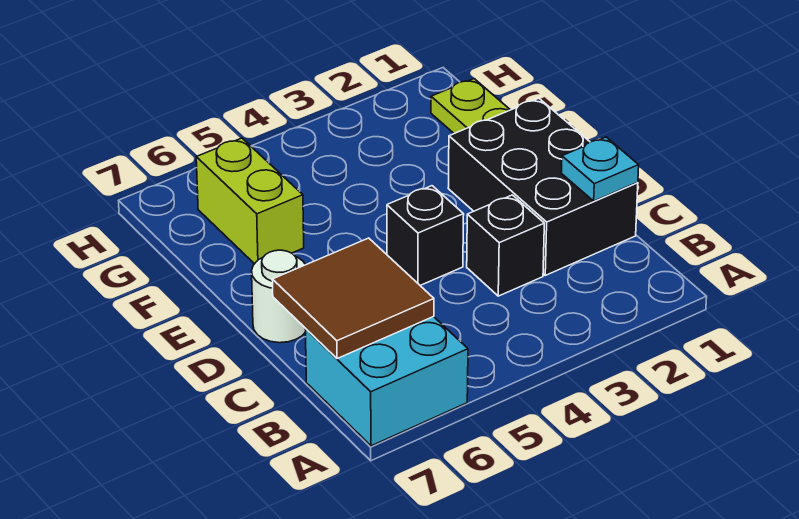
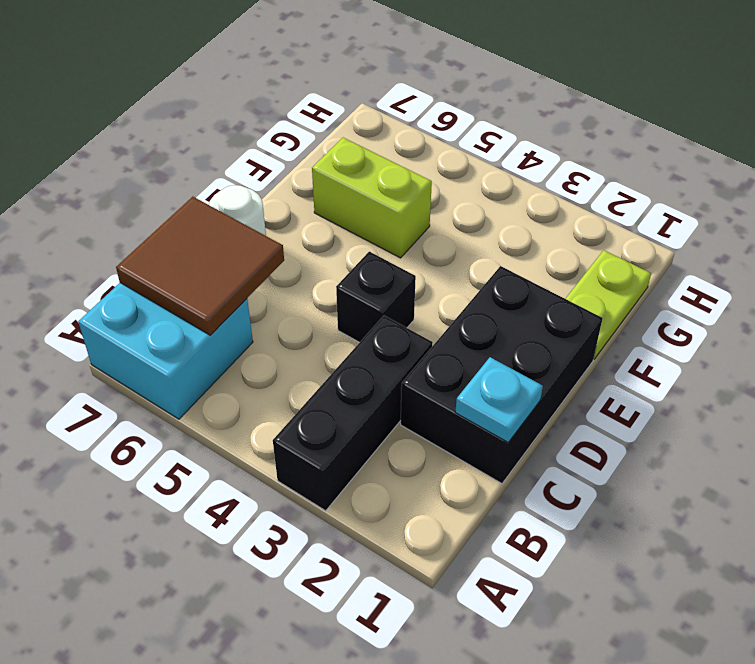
black brick C3 level 1 -> black brick A3:C3 level 1
lime brick F6:G6 level 1 -> lime brick F5:F6 level 1

